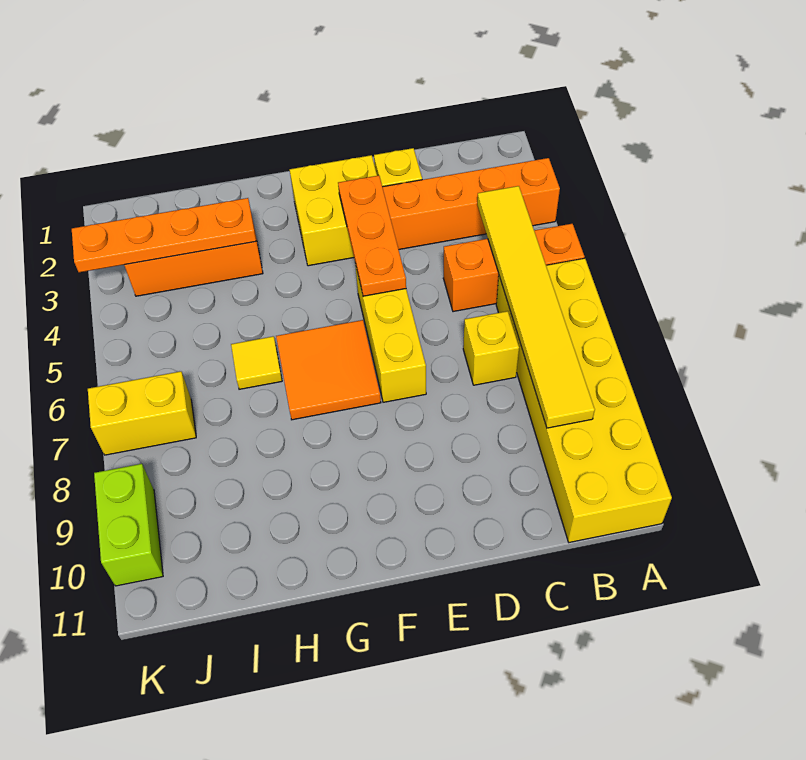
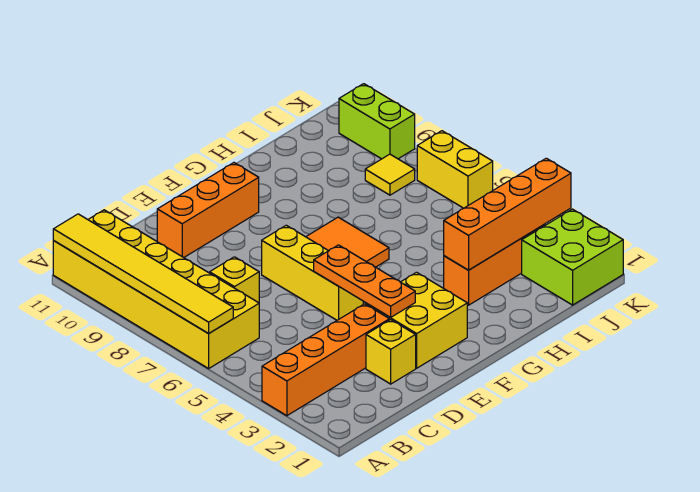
orange brick A5:C5 level 1 -> orange brick D10:F10 level 1
yellow tile B4:B9 level 2 -> yellow tile A6:A11 level 2
orange plate H3:K3 level 2 -> orange brick H3:K3 level 2
yellow tile H6 level 1 -> yellow tile J8 level 1
none -> lime brick J1:K2 level 1
yellow brick J7:K7 level 1 -> yellow brick K6:K7 level 1

